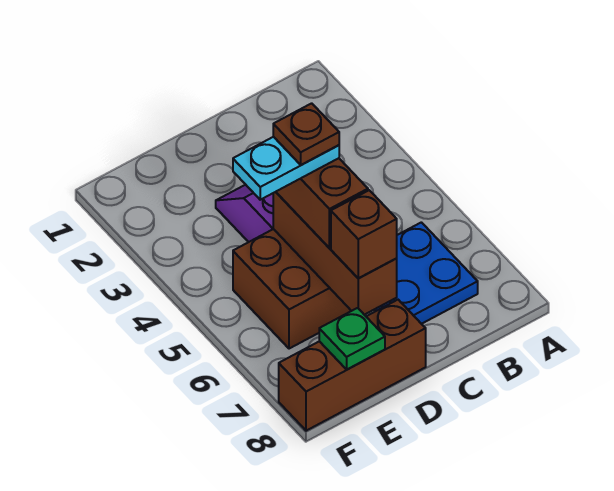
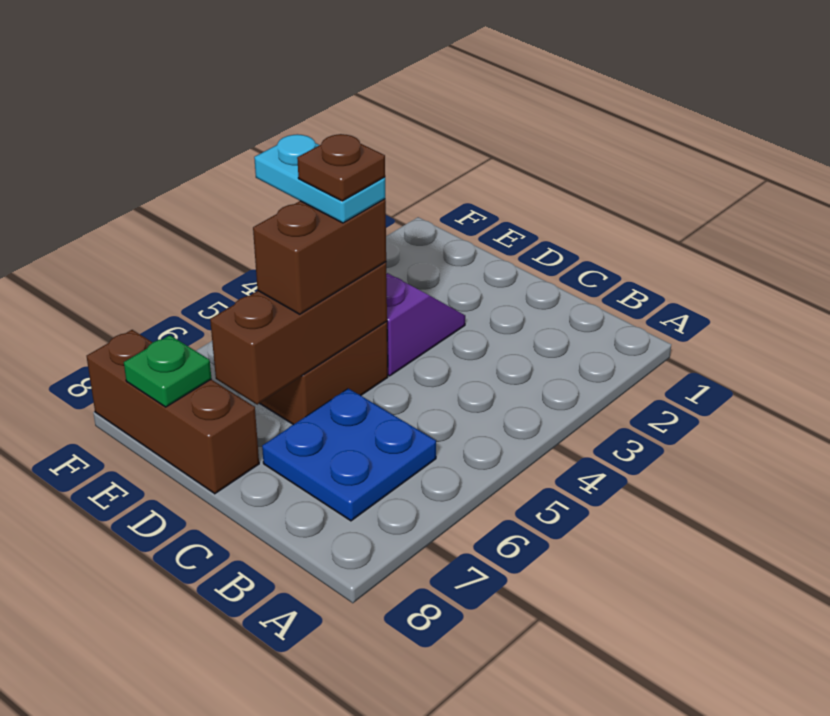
brown brick D7 level 3 -> none

